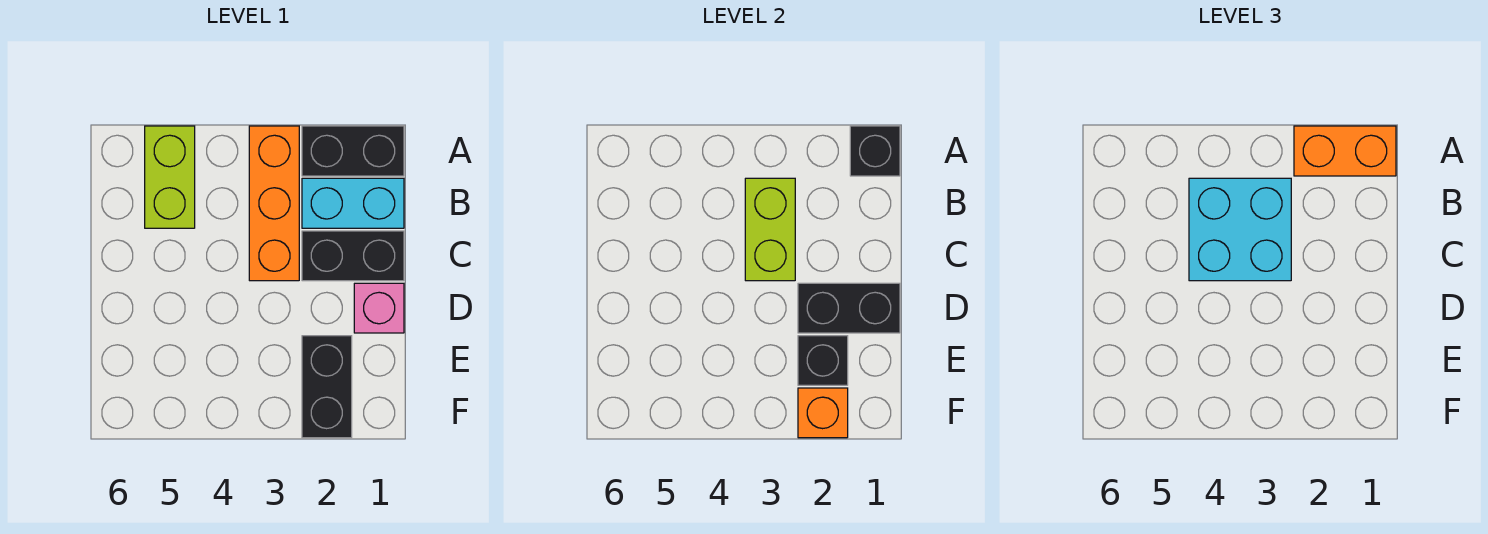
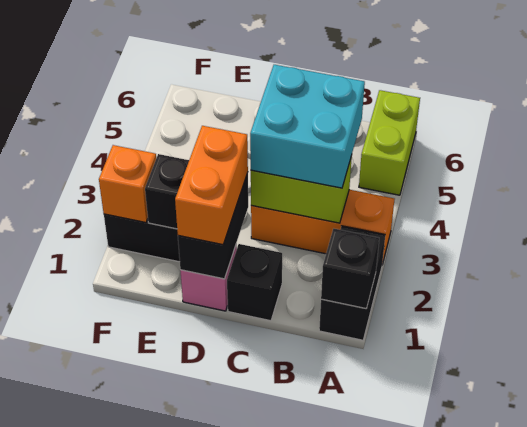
orange brick A1:A2 level 3 -> orange brick D1:D2 level 3
lime brick A5:B5 level 1 -> lime brick A5:A6 level 1
cyan brick B1:B2 level 1 -> none
black brick C1:C2 level 1 -> black brick C1 level 1

